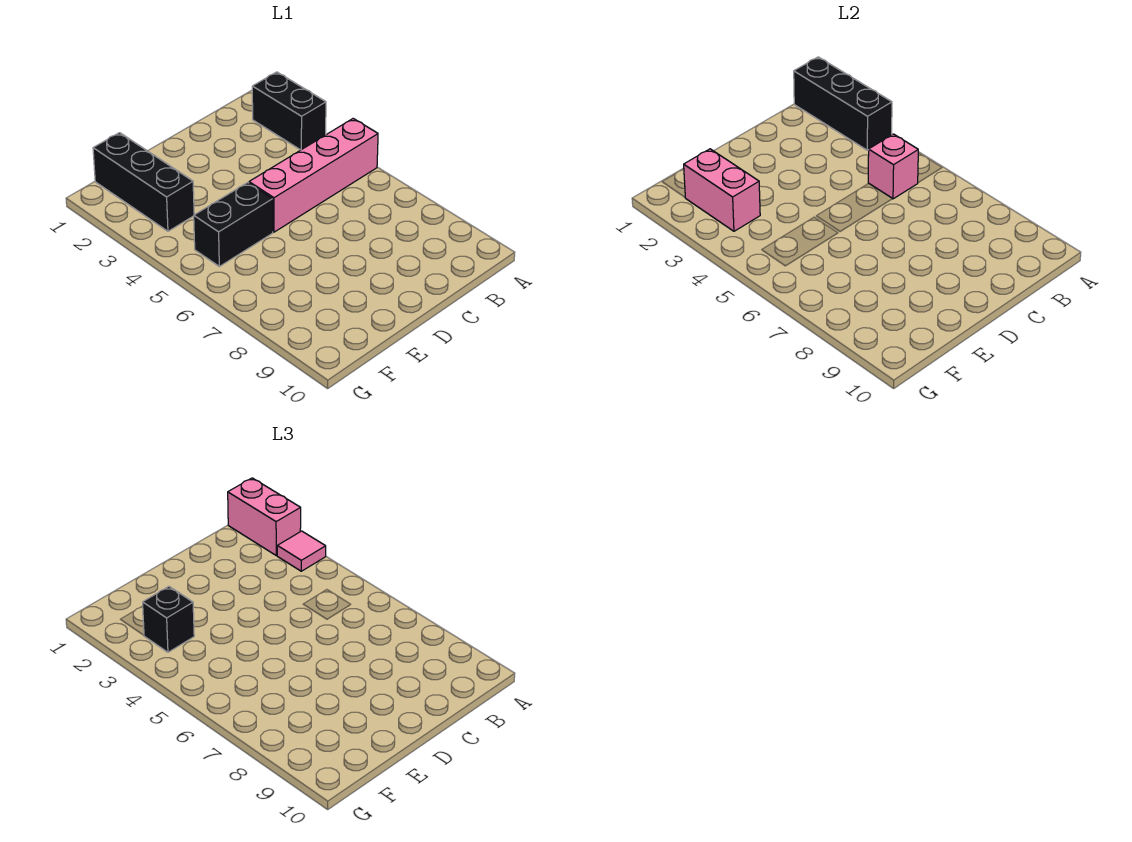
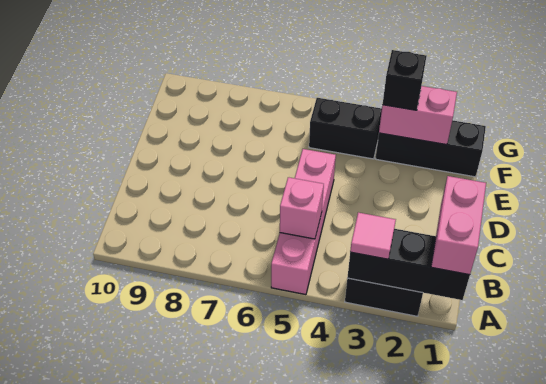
pink brick A1:A2 level 3 -> pink brick A1:B1 level 3
black brick E5:F5 level 1 -> black brick F4:F5 level 1

